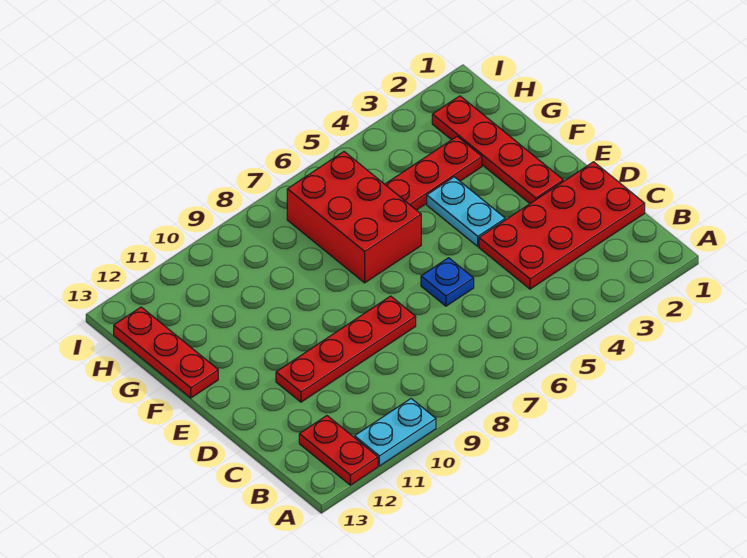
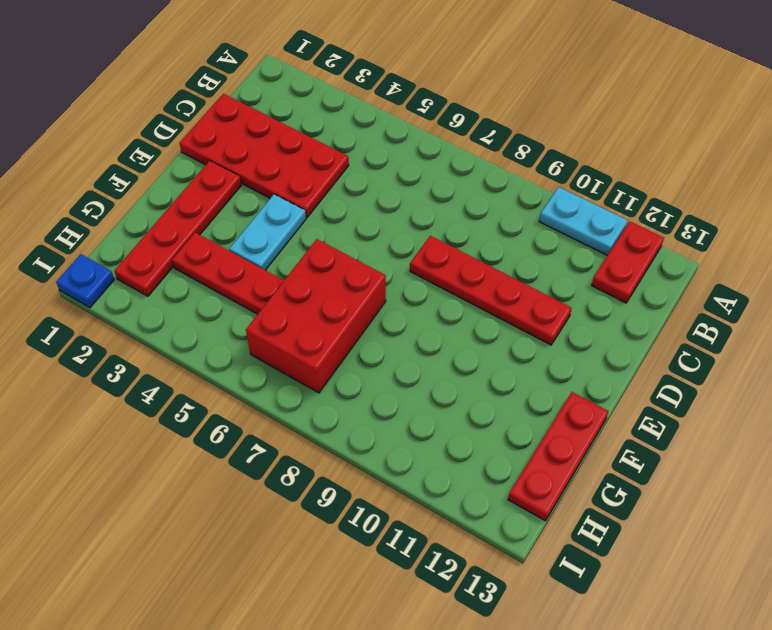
blue plate D6 level 1 -> blue plate I1 level 1

